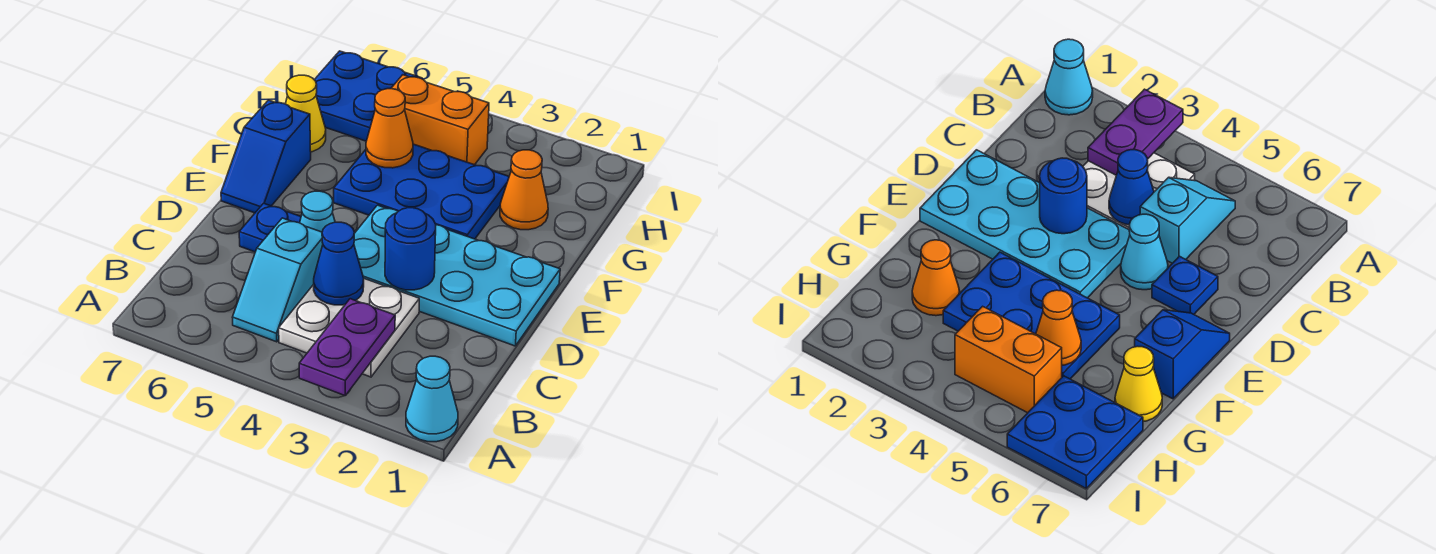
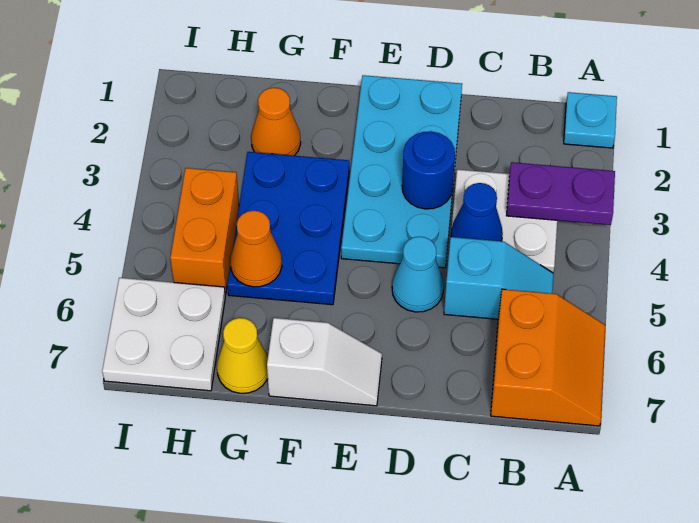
cyan cone A1 level 1 -> cyan plate A1 level 1
none -> orange slope A6:B7 level 1 top B
blue plate D6 level 1 -> none
blue slope E7:F7 level 1 top F -> white slope E7:F7 level 1 top F
blue plate H6:I7 level 1 -> white plate H6:I7 level 1

